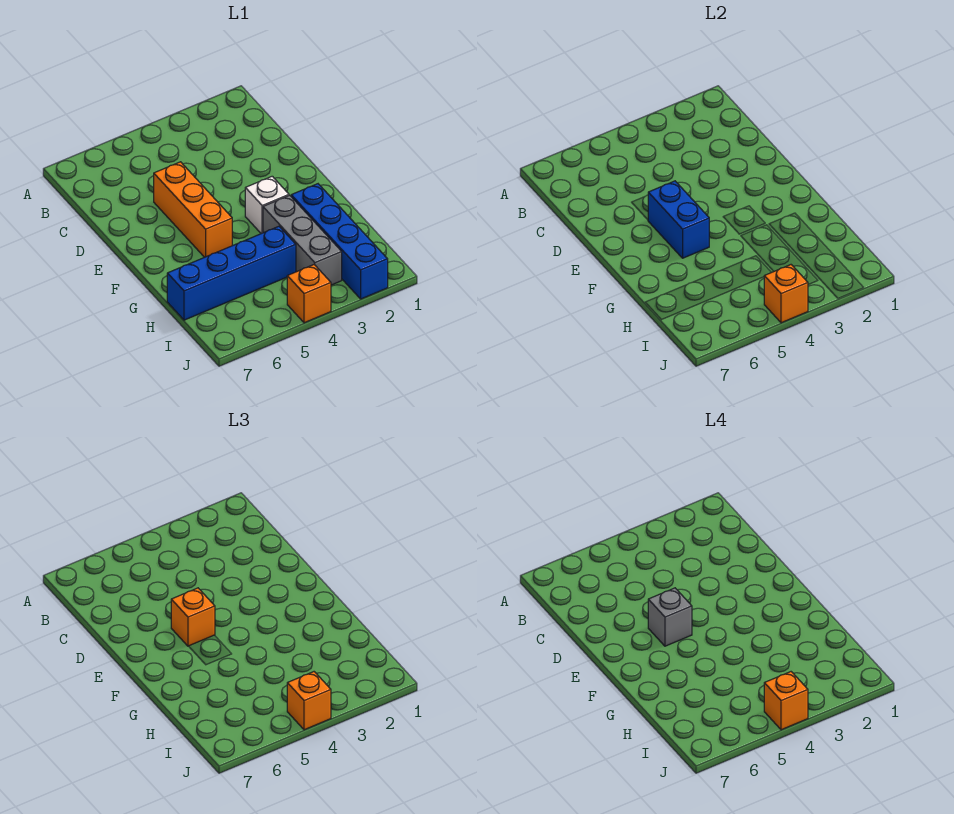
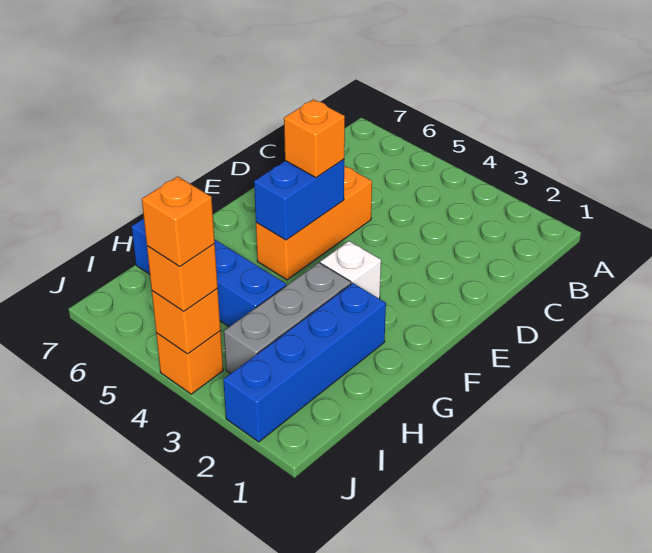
grey brick E5 level 4 -> none

